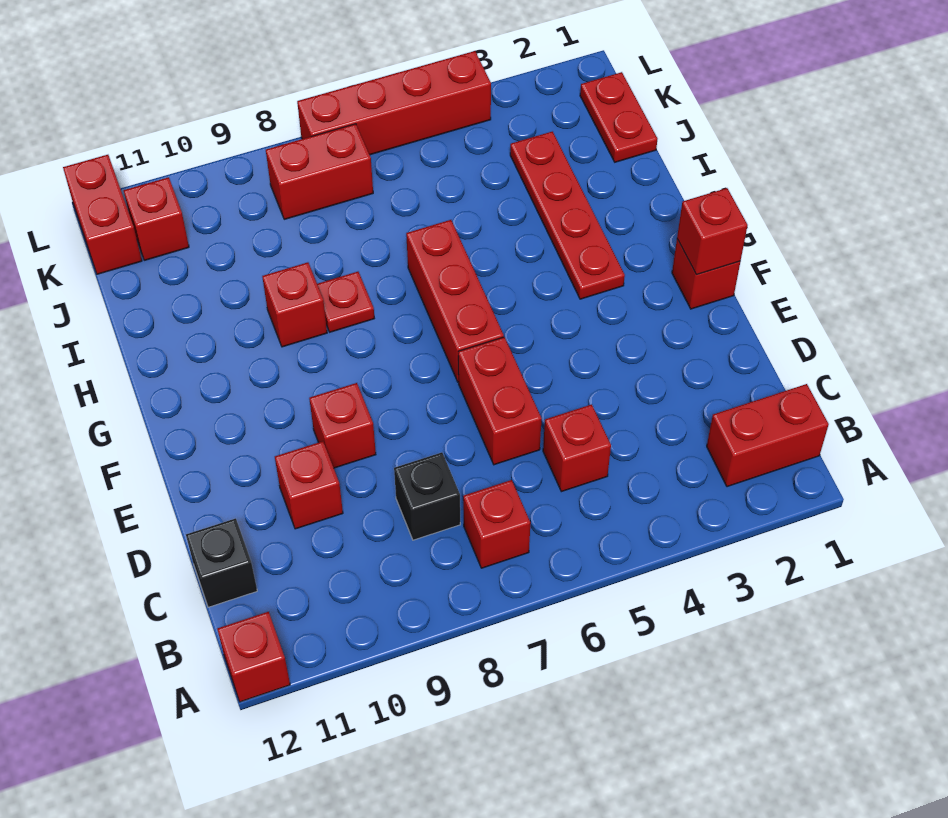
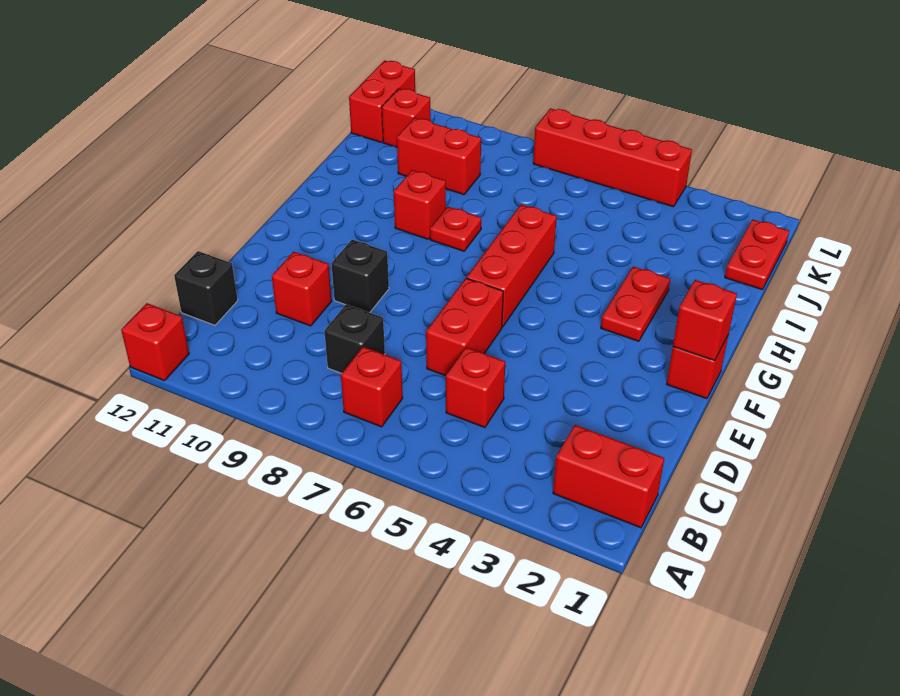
red brick E9 level 1 -> black brick E9 level 1
red plate G3:J3 level 1 -> red plate G3:H3 level 1
red brick K7:K8 level 1 -> red brick J9:J10 level 1

